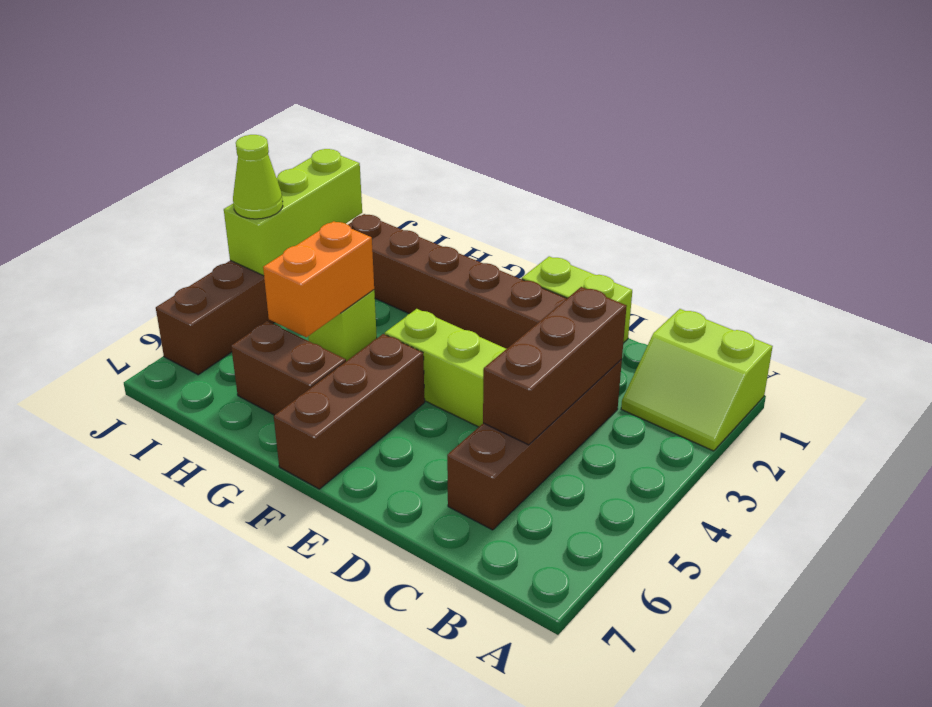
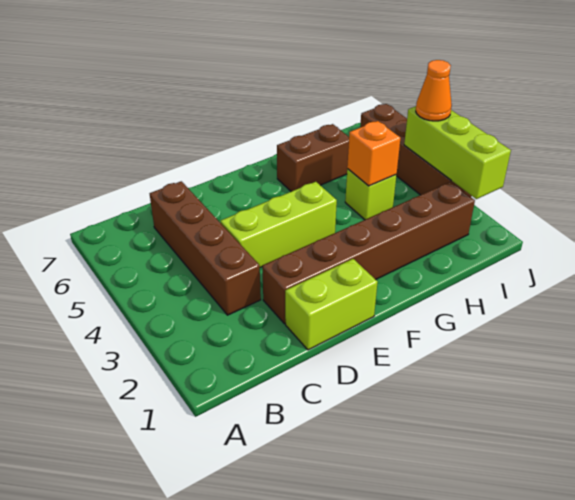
lime slope A1:B2 level 1 top 1 -> none
brown brick C3:C5 level 2 -> none
brown brick F5:F7 level 1 -> none
orange brick H4:H5 level 2 -> orange brick H4 level 2
lime cone J4 level 3 -> orange cone J4 level 3

